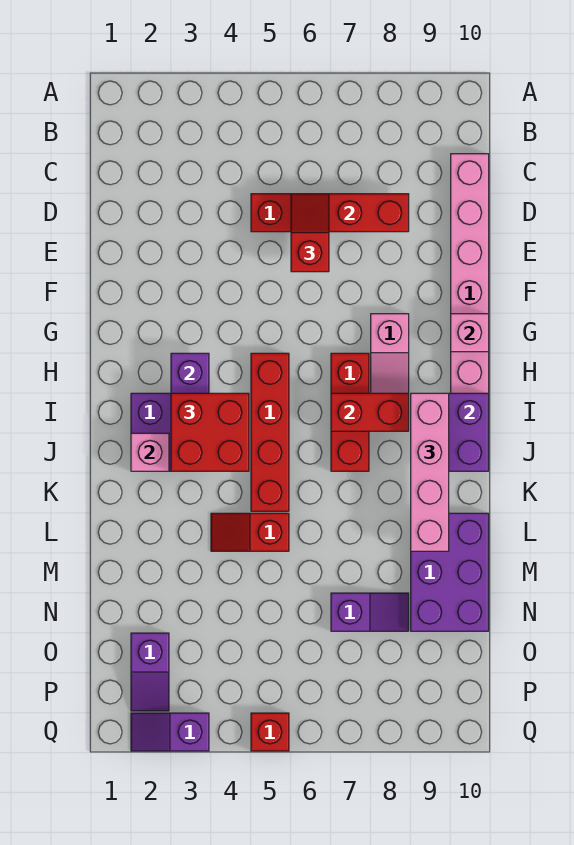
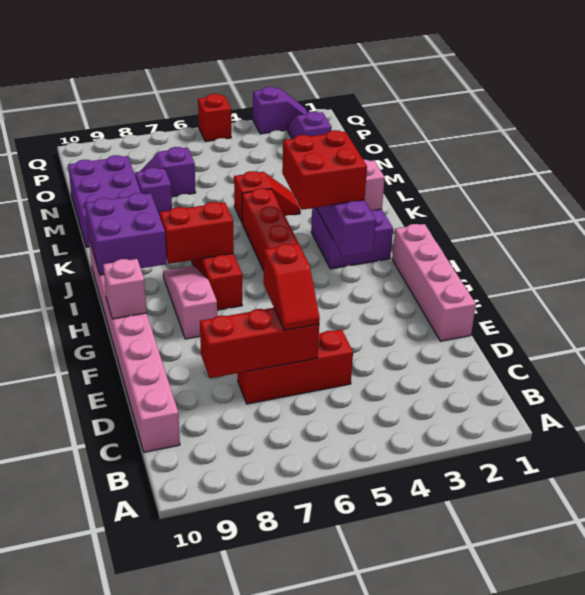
pink brick I9:L9 level 3 -> pink brick E1:H1 level 1
none -> purple brick M8 level 1

